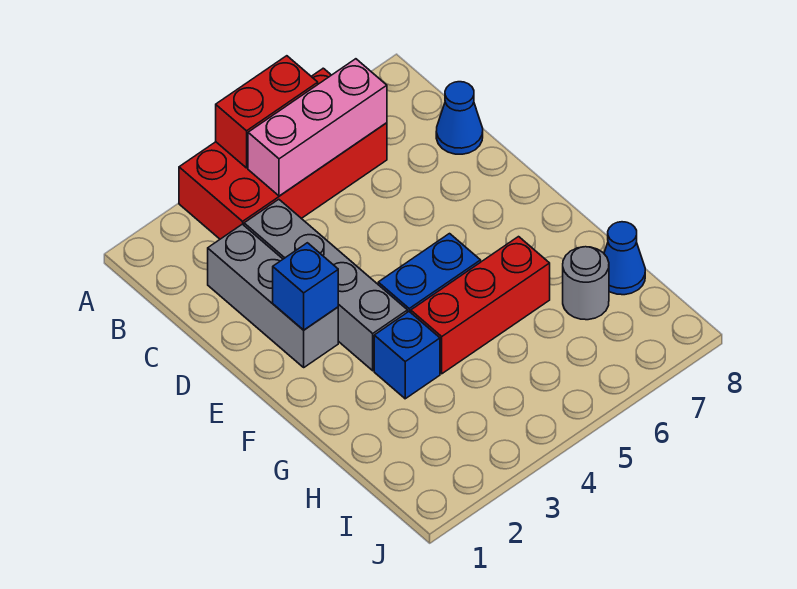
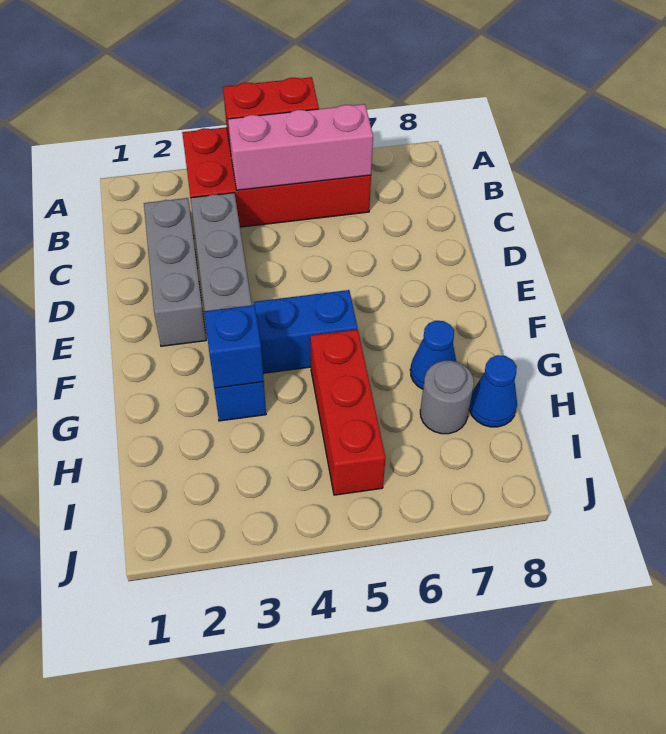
blue cone C8 level 1 -> blue cone G7 level 1
blue brick E2 level 2 -> blue brick G3 level 2
red brick G4:G6 level 1 -> red brick G5:I5 level 1

